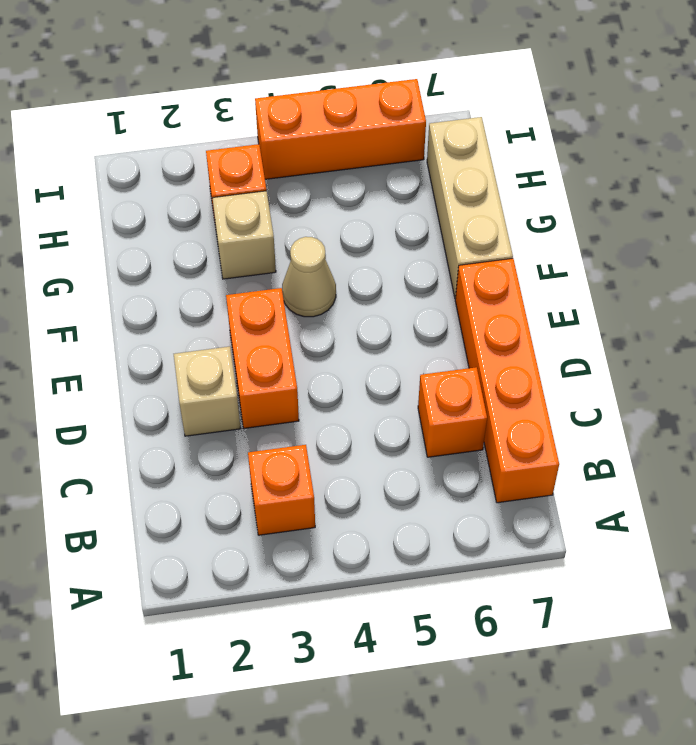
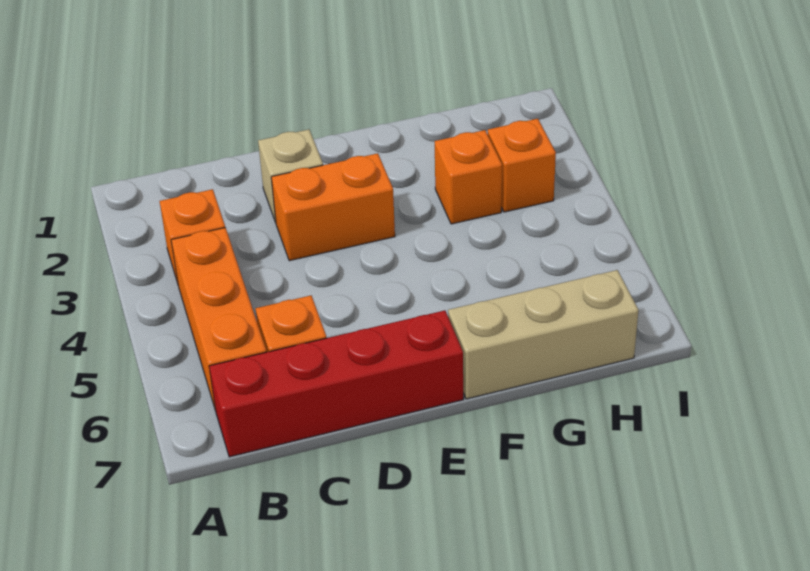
orange brick B7:E7 level 1 -> red brick B7:E7 level 1
tan cone F4 level 1 -> none
tan brick G3 level 1 -> orange brick G3 level 1
orange brick I4:I6 level 1 -> orange brick B4:B6 level 1

